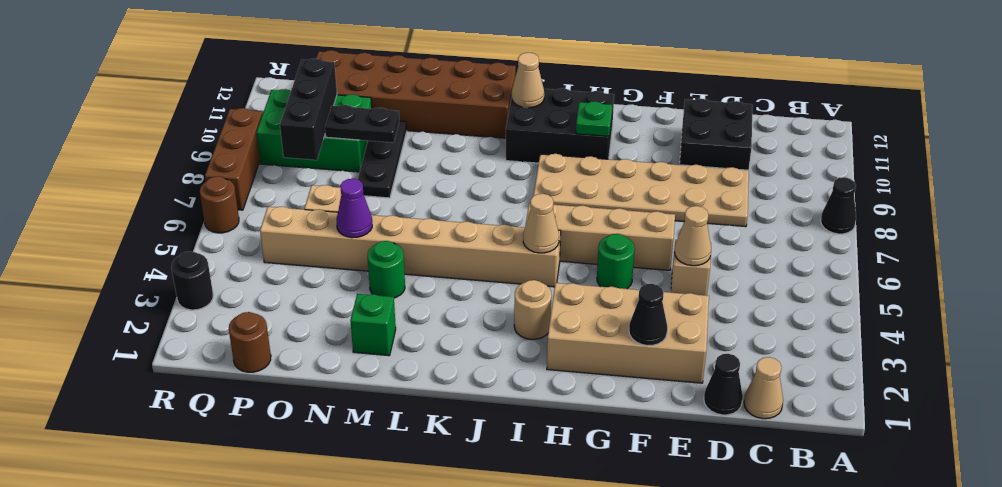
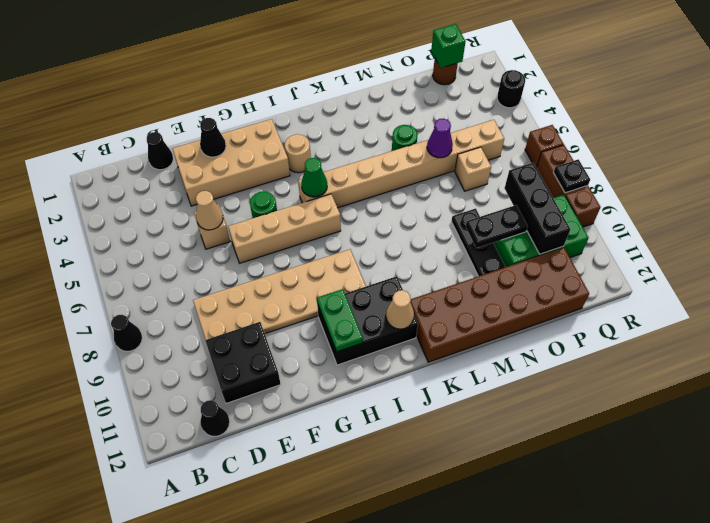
tan cone C1 level 1 -> none
none -> black cone C12 level 1
green plate H10 level 2 -> green plate H10:H11 level 2
tan cone I5 level 2 -> green cone I5 level 2
green brick M2 level 1 -> green brick P1 level 2
brown round brick R6 level 1 -> brown brick R6 level 1
none -> black plate R8 level 2

